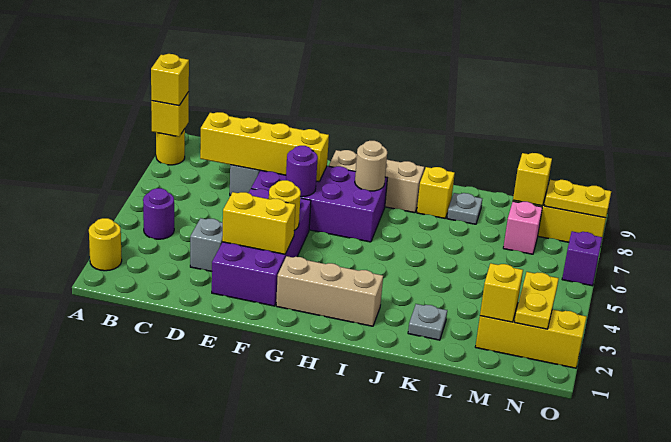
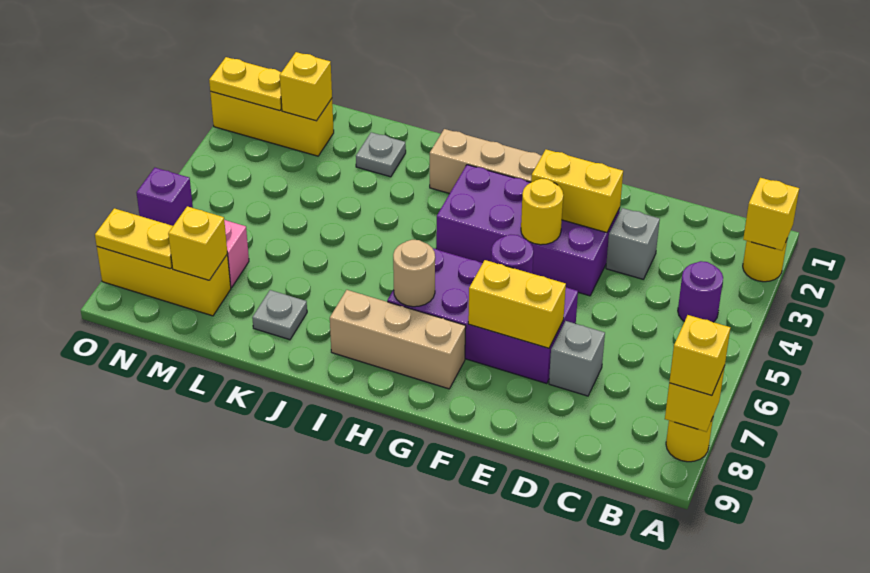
yellow brick C7:F7 level 2 -> yellow brick E7:F7 level 2
purple brick E2:F5 level 1 -> purple brick E3:H4 level 1
yellow brick J8 level 1 -> yellow brick A2 level 2
yellow plate N2:N3 level 2 -> yellow plate N2:O2 level 2

